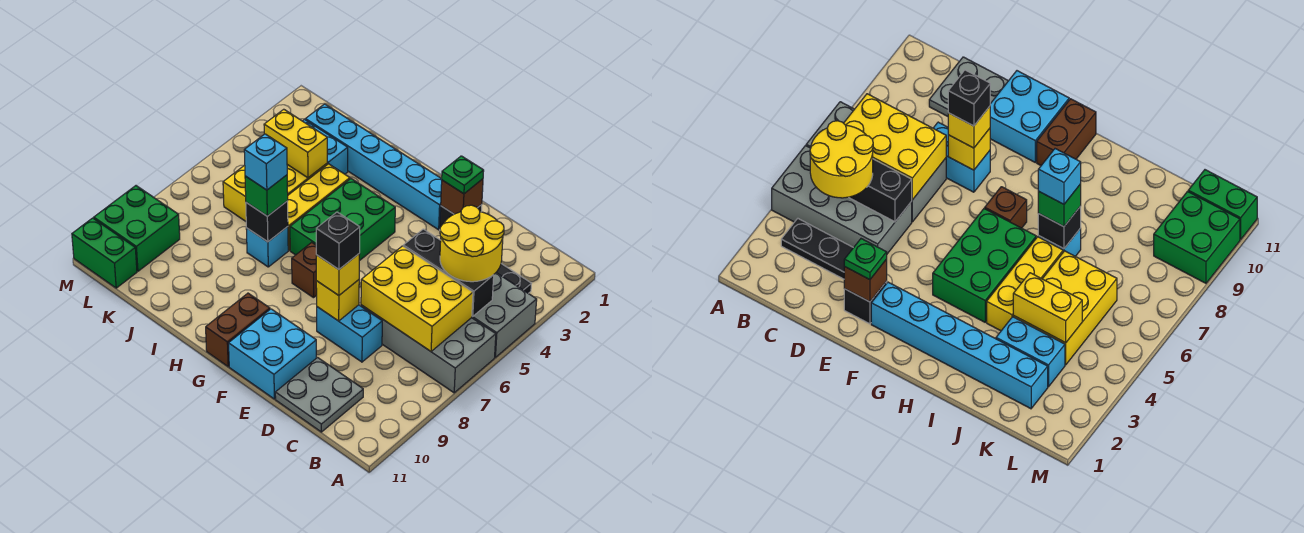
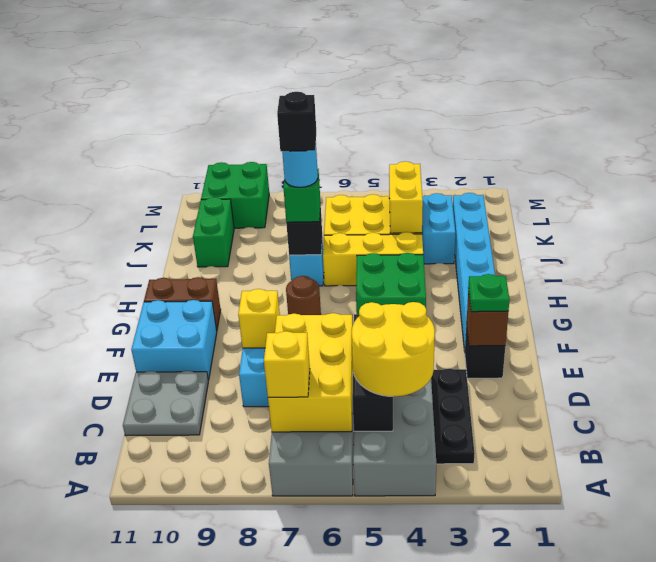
yellow brick E8 level 3 -> yellow brick B7 level 3
black brick E8 level 4 -> black brick I7 level 5
green brick G4:H6 level 1 -> green brick G4:H5 level 1
brown brick G7 level 1 -> brown round brick G7 level 1
cyan brick I7 level 4 -> cyan round brick I7 level 4
green brick L11:M11 level 1 -> green brick J10:K10 level 1

